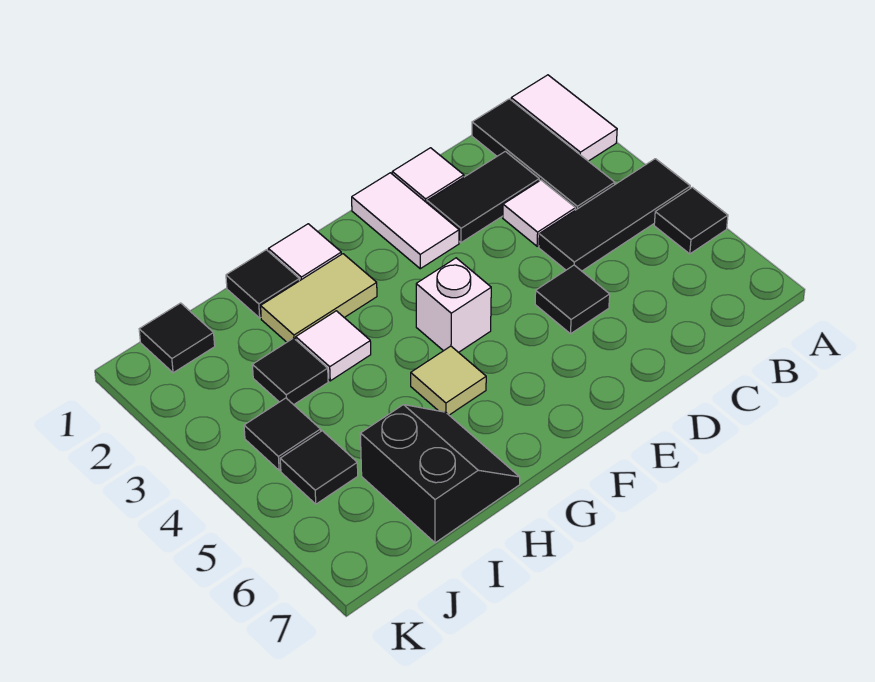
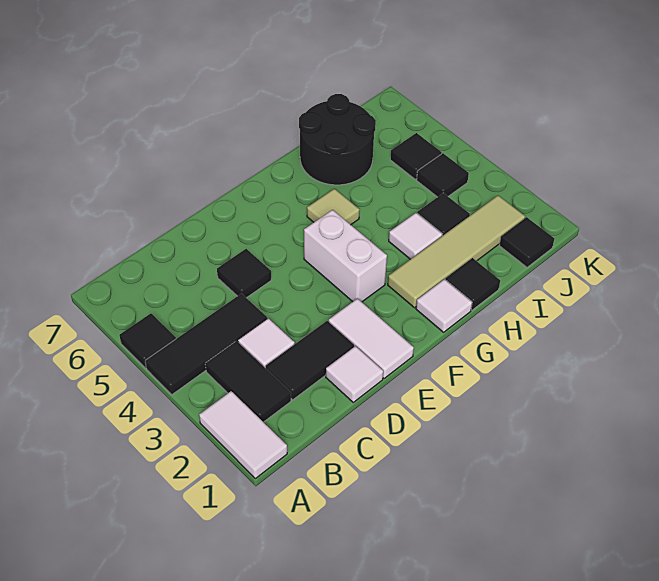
black tile B1:B3 level 1 -> black tile B2:B3 level 1
white brick F4 level 1 -> white brick F3:F4 level 1
tan tile G2:H2 level 1 -> tan tile G2:J2 level 1
black slope H6:I7 level 1 top I -> black round brick H6:I7 level 1

